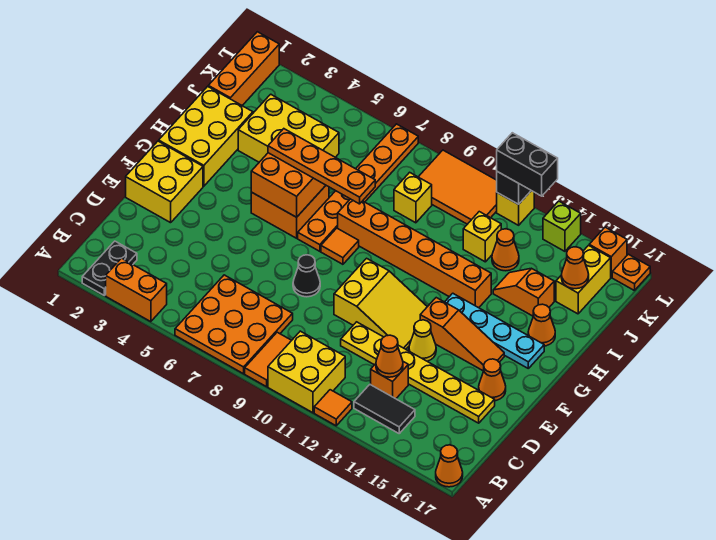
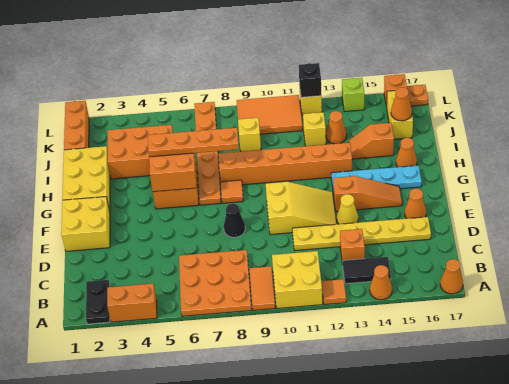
orange cone C13 level 2 -> orange cone A14 level 1
yellow brick I3:J5 level 1 -> orange brick I3:J5 level 1
black brick L12:L13 level 3 -> none

